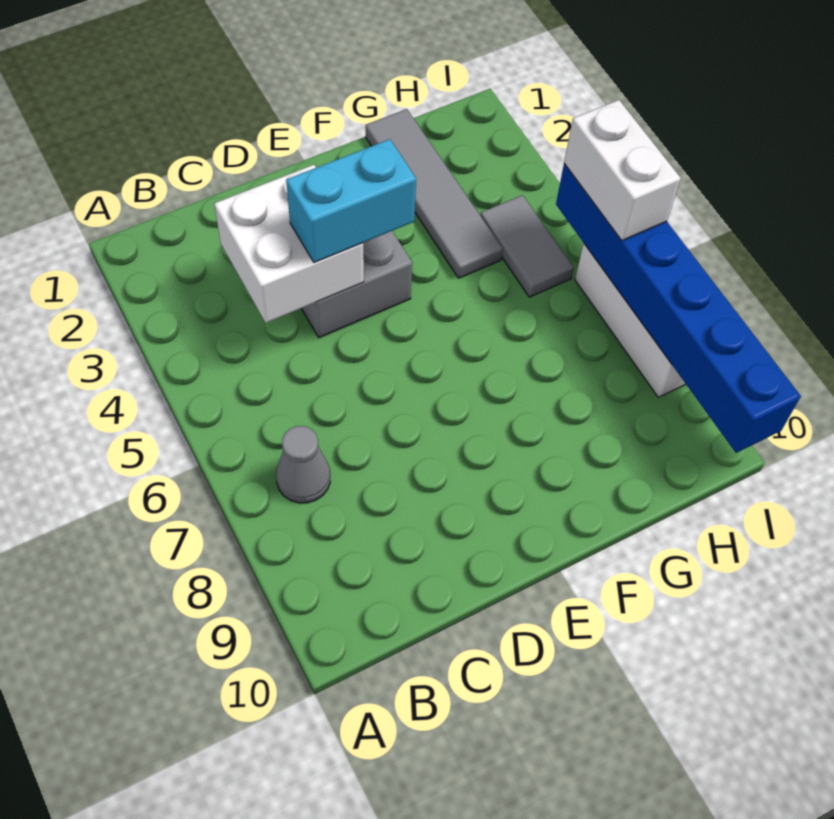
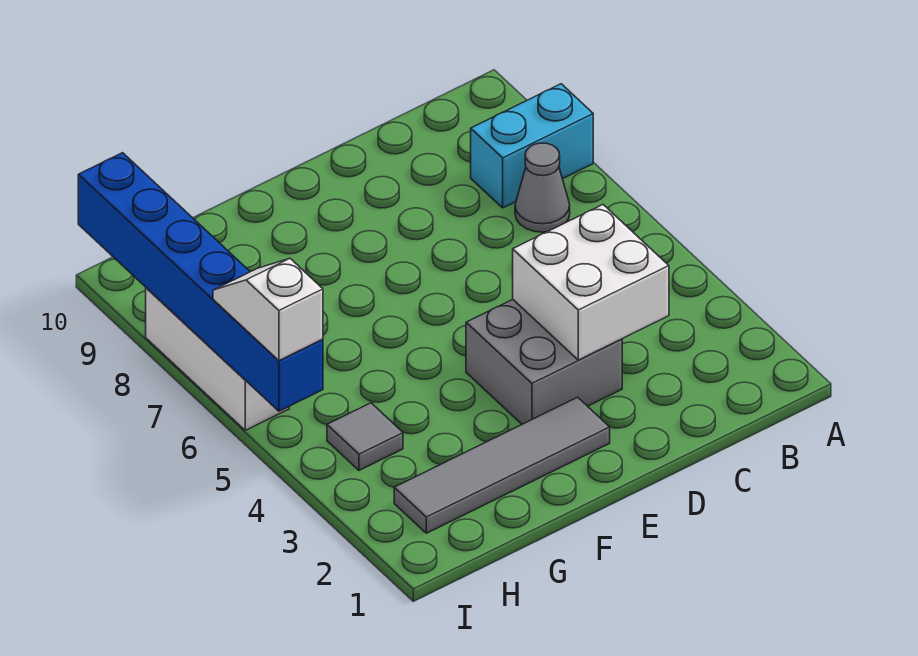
cyan brick D4:E4 level 3 -> cyan brick A8:B8 level 1
grey tile G1:G4 level 1 -> grey tile E2:H2 level 1
grey tile H4:H5 level 1 -> grey tile H4 level 1
white brick I5:I6 level 3 -> white slope I5:I6 level 3 top 5

